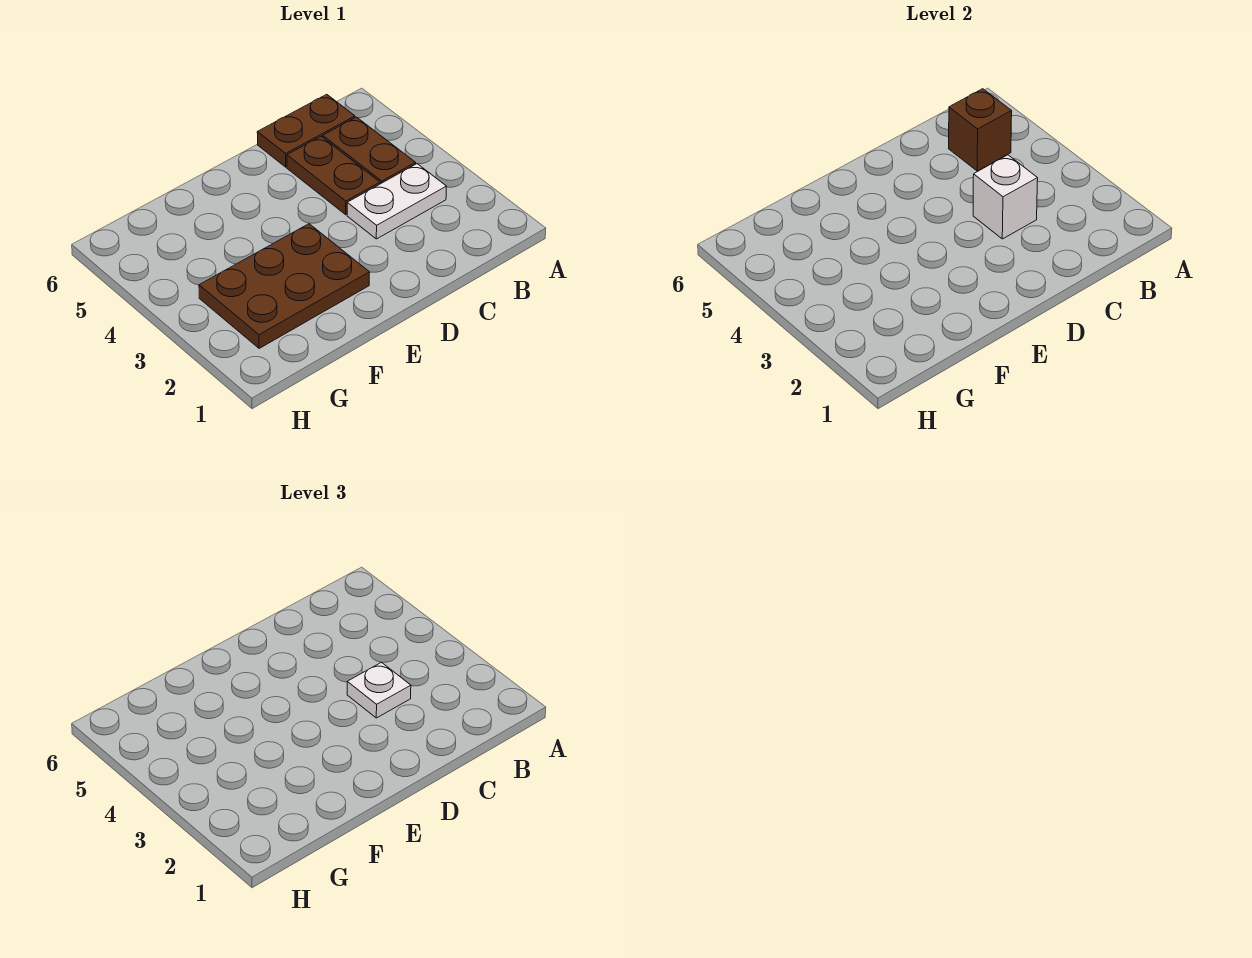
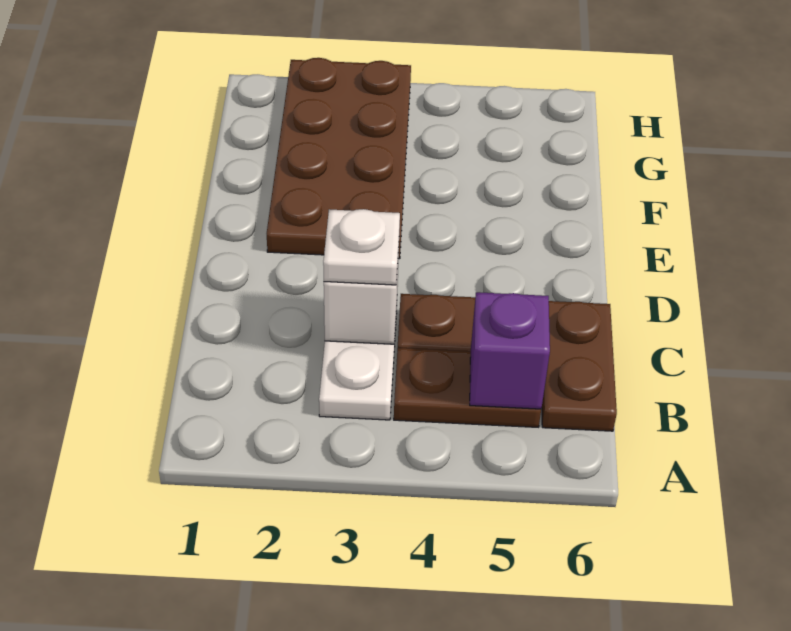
brown brick B5 level 2 -> purple brick B5 level 2
brown plate E2:G3 level 1 -> brown plate E2:H3 level 1

